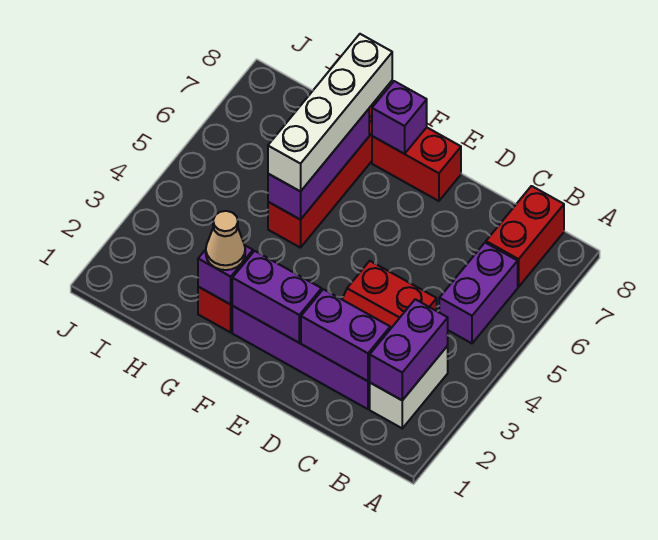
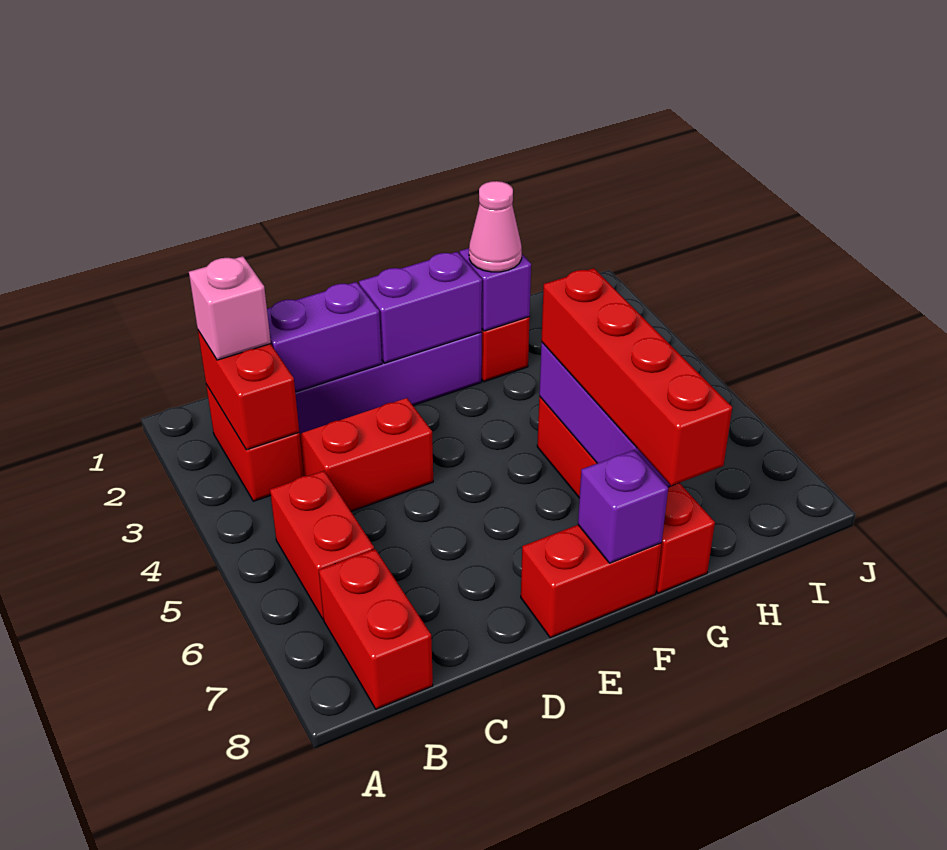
white brick B2:B3 level 1 -> red brick B2:B3 level 1
purple brick B2:B3 level 2 -> red brick B2:B3 level 2
none -> pink brick B2 level 3
purple brick B5:B6 level 1 -> red brick B5:B6 level 1
tan cone G2 level 3 -> pink cone G2 level 3
white brick G5:G8 level 3 -> red brick G5:G8 level 3

